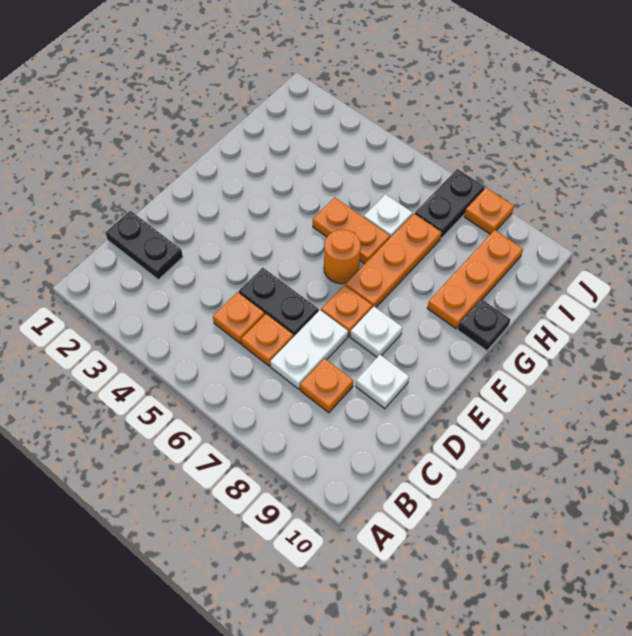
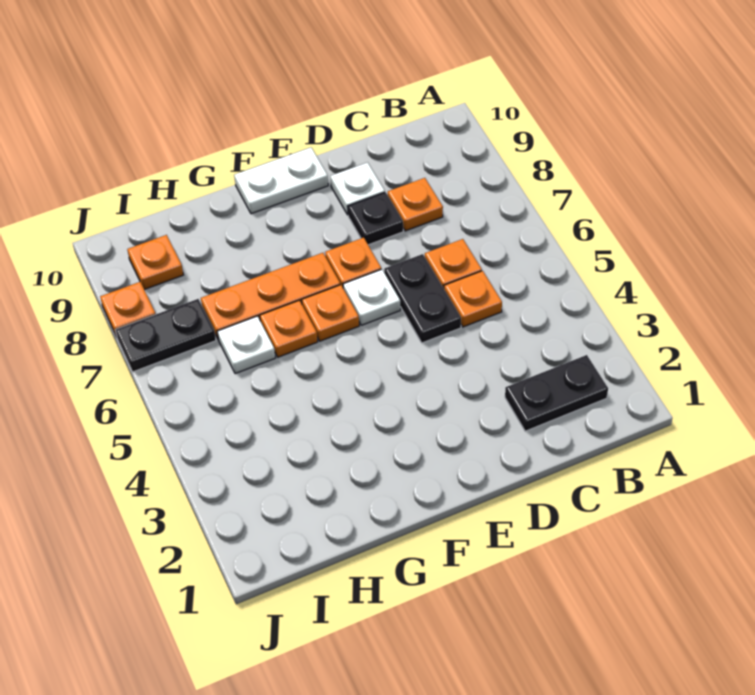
black plate C1:C2 level 1 -> black plate B2:C2 level 1
white plate C7:D7 level 1 -> white plate E10:F10 level 1
white plate E8 level 1 -> white plate E6 level 1
orange round brick F6 level 1 -> orange plate F6 level 1
orange plate G5:G6 level 1 -> orange plate G6 level 1
orange plate G9:I9 level 1 -> orange plate I9 level 1
black plate G10 level 1 -> black plate D8 level 1

